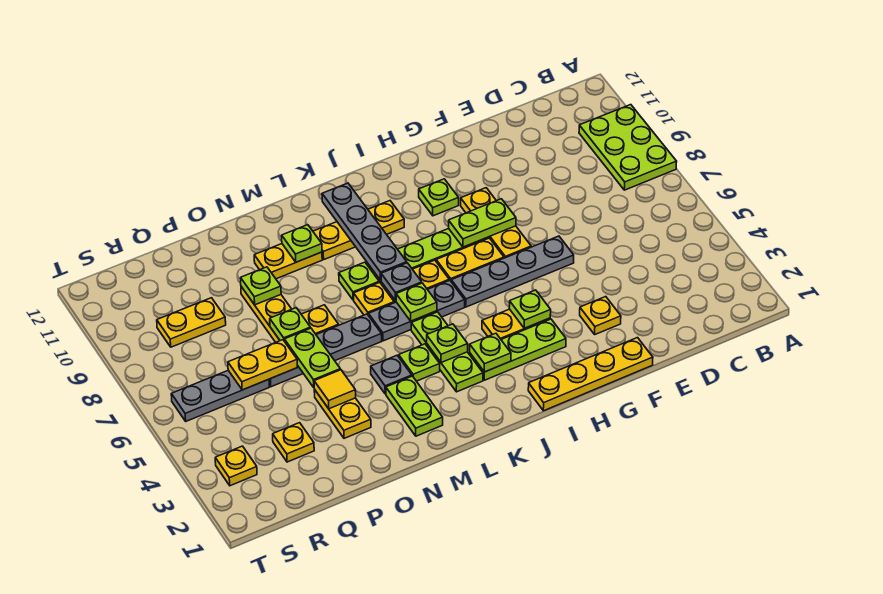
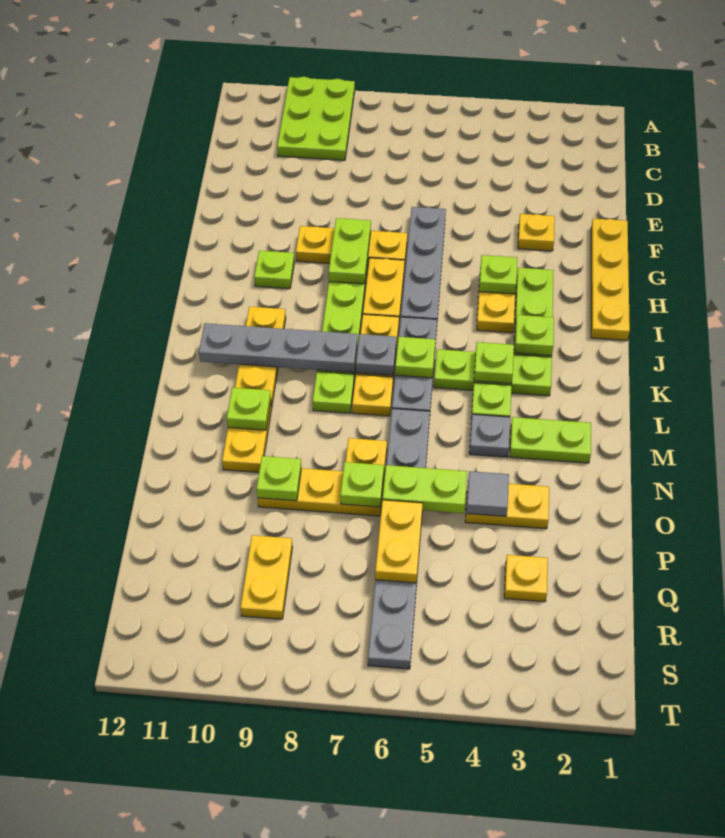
lime plate A8:B10 level 1 -> lime plate A9:C10 level 1
yellow tile O4 level 2 -> grey tile O4 level 2
yellow plate S3 level 1 -> none

